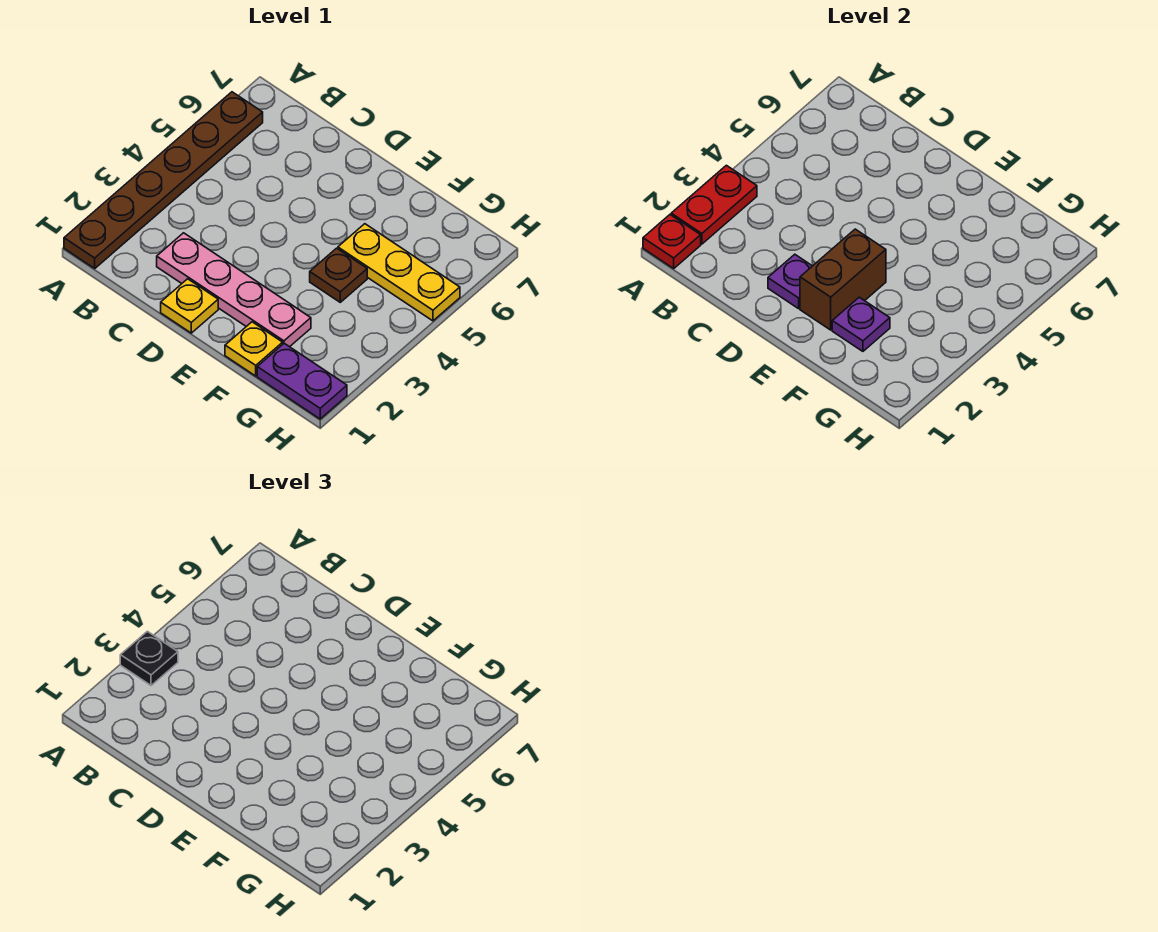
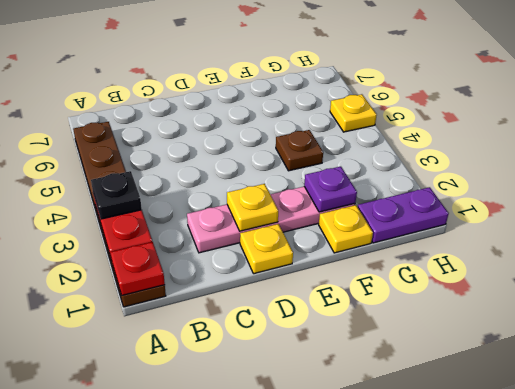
purple plate D2 level 2 -> yellow plate D2 level 2
brown brick E2:E3 level 2 -> none
yellow plate F5:H5 level 1 -> yellow plate H5 level 1

